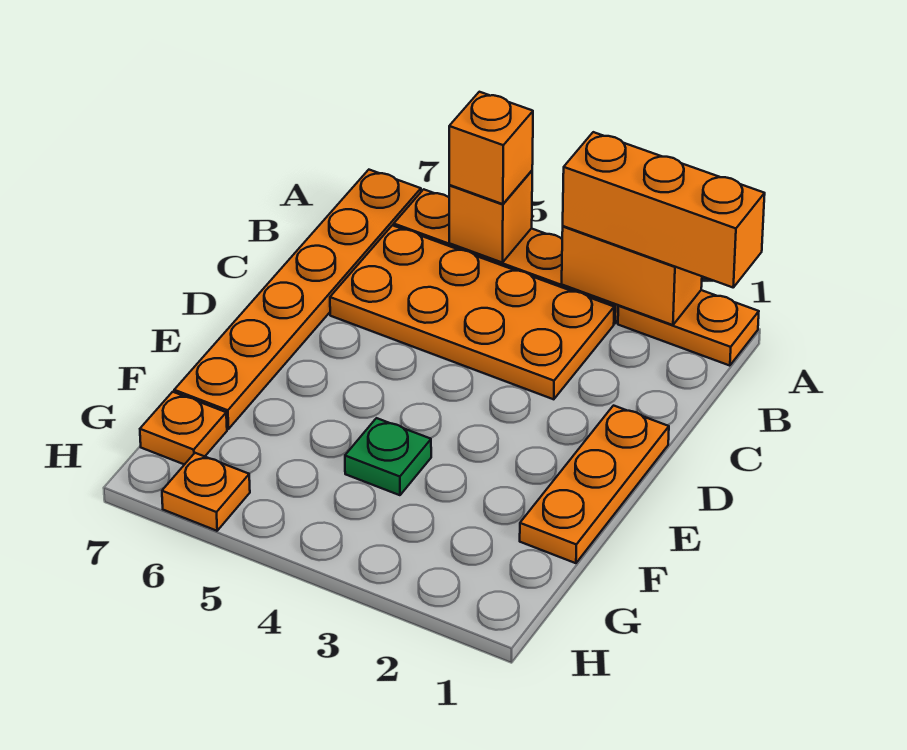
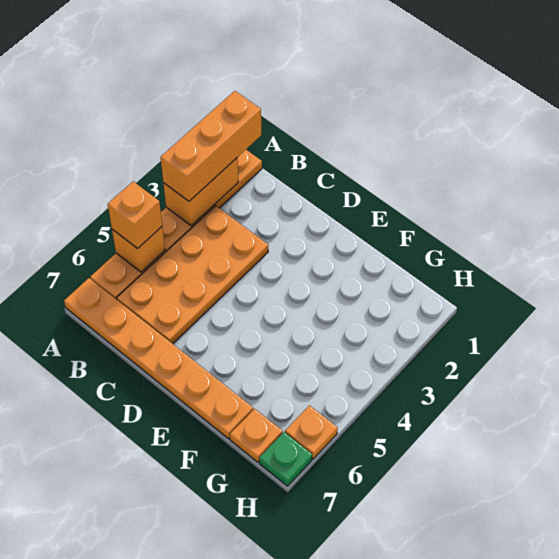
orange plate D1:F1 level 1 -> none
green plate F4 level 1 -> green plate H7 level 1

